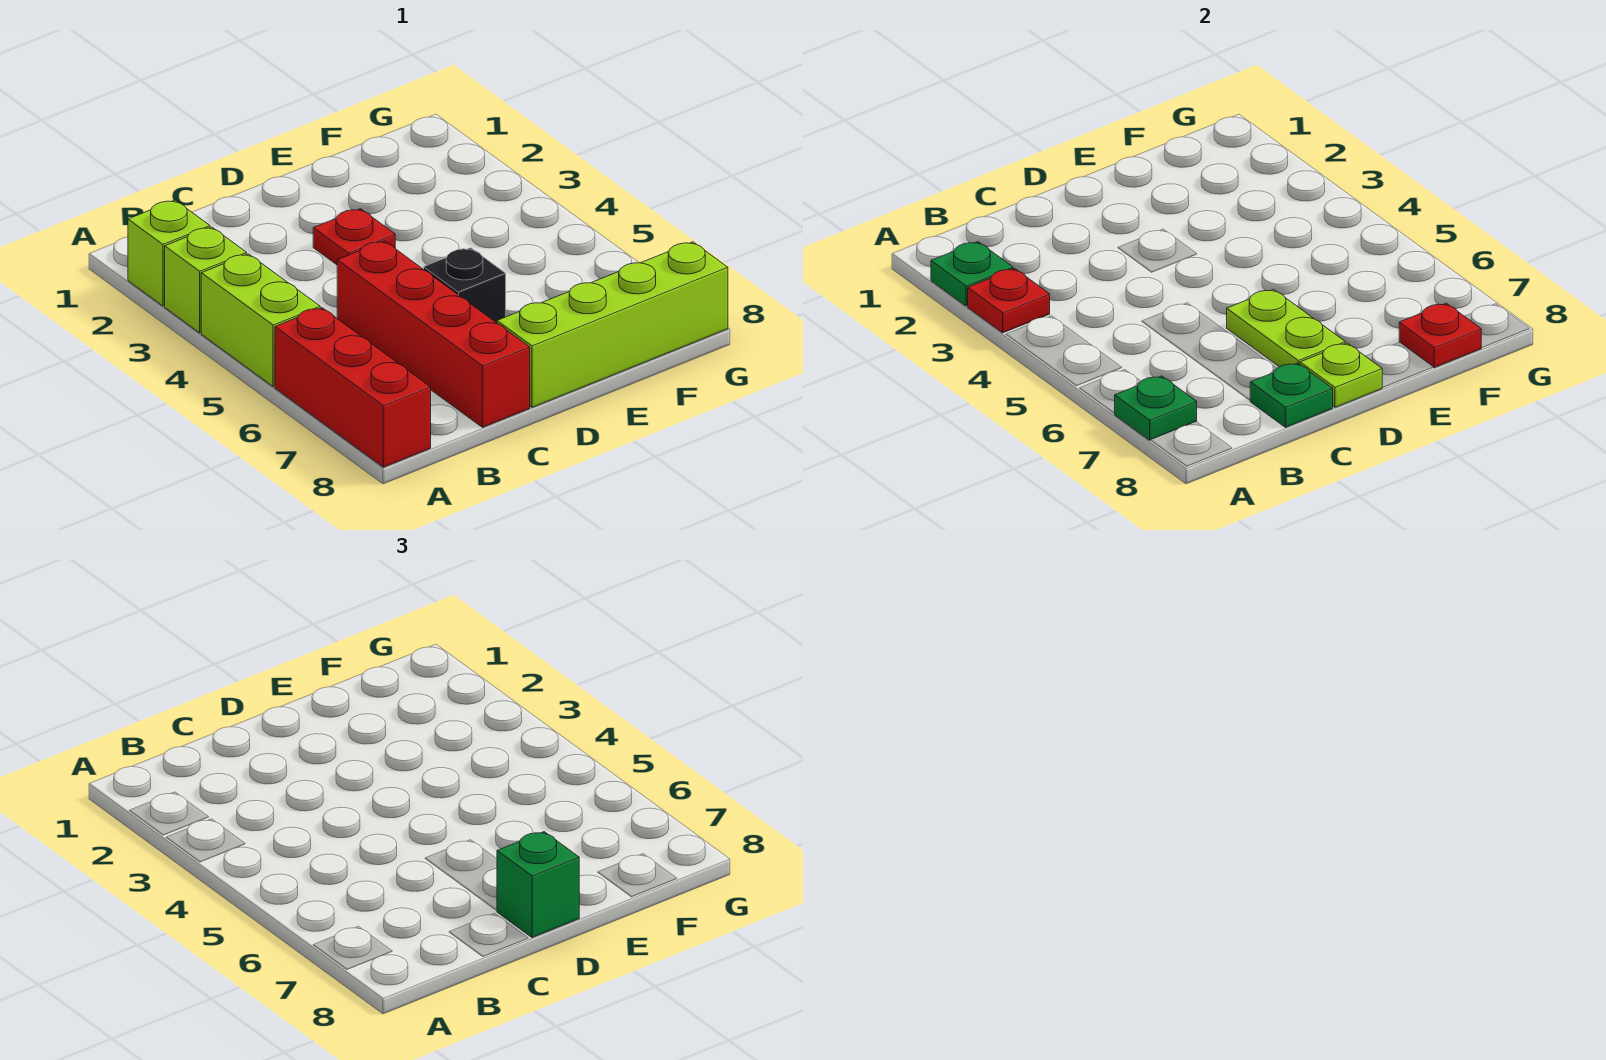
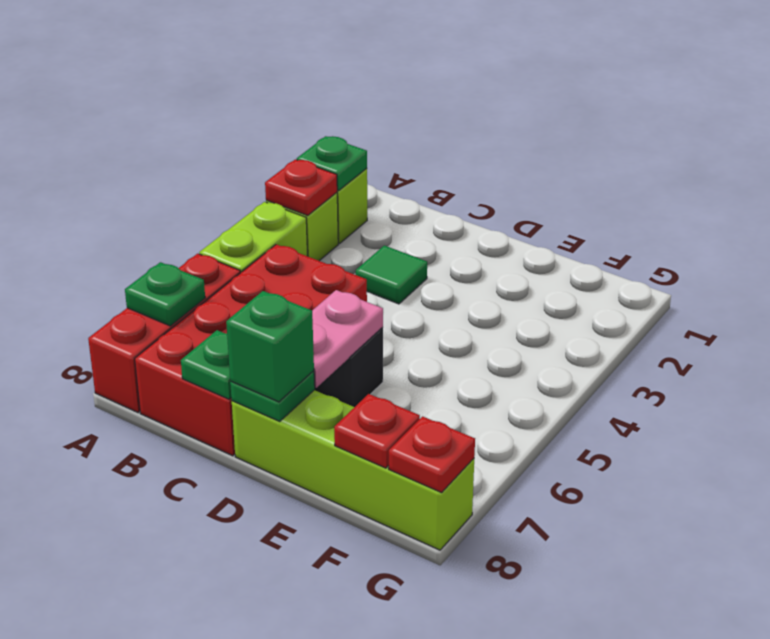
none -> green tile C3 level 1
red brick C5:C8 level 1 -> red brick B5:C8 level 1
red plate D3 level 1 -> red plate G8 level 2
lime plate D6:D7 level 2 -> pink plate D6:D7 level 2
lime plate D8 level 2 -> green plate D8 level 2

